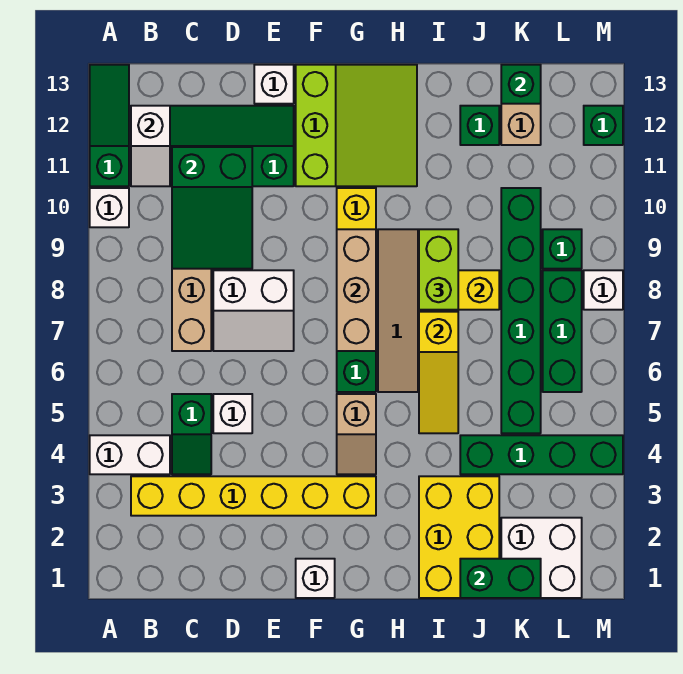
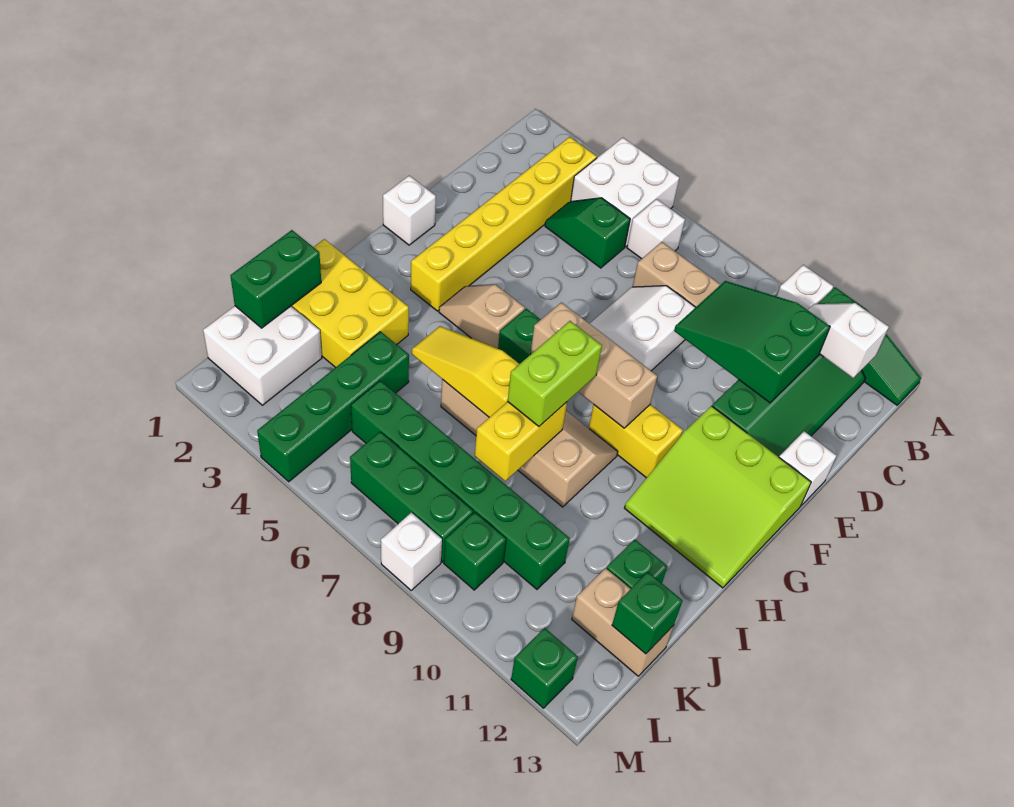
white brick A4:B4 level 1 -> white brick A4:B5 level 1
white brick D5 level 1 -> white brick B6 level 1
lime brick I8:I9 level 3 -> lime brick H8:I8 level 3

